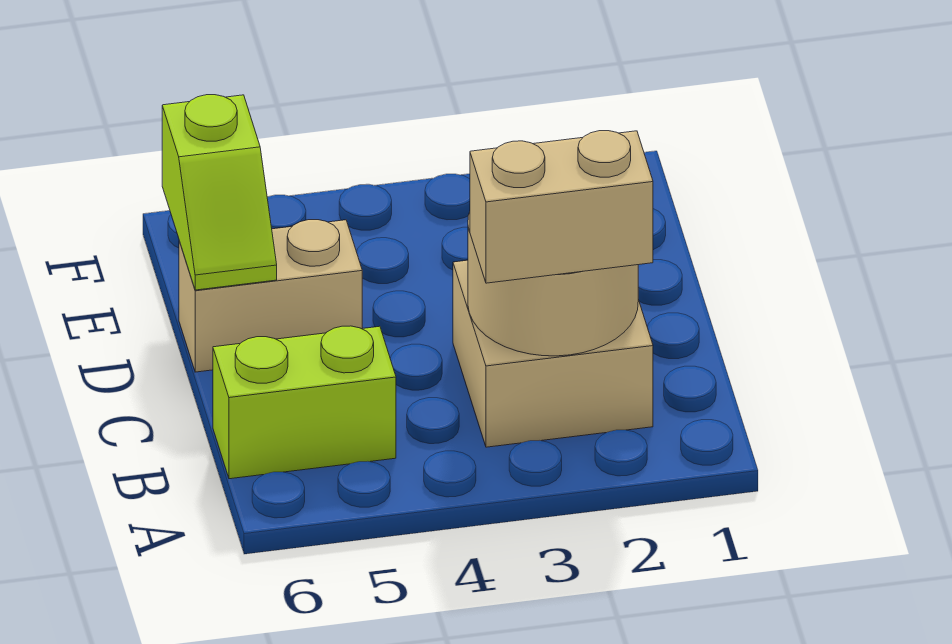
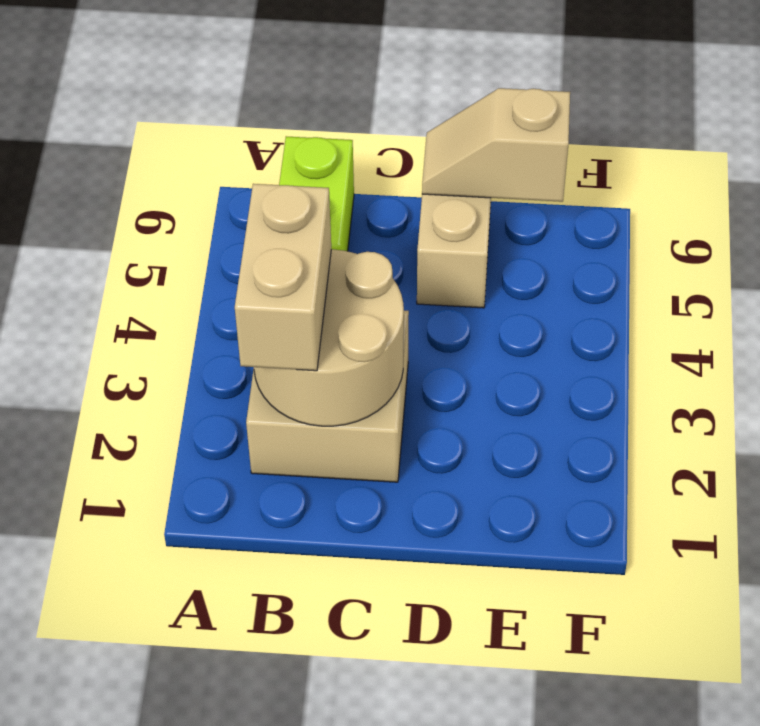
lime slope D6:E6 level 2 top E -> tan slope D6:E6 level 2 top E

